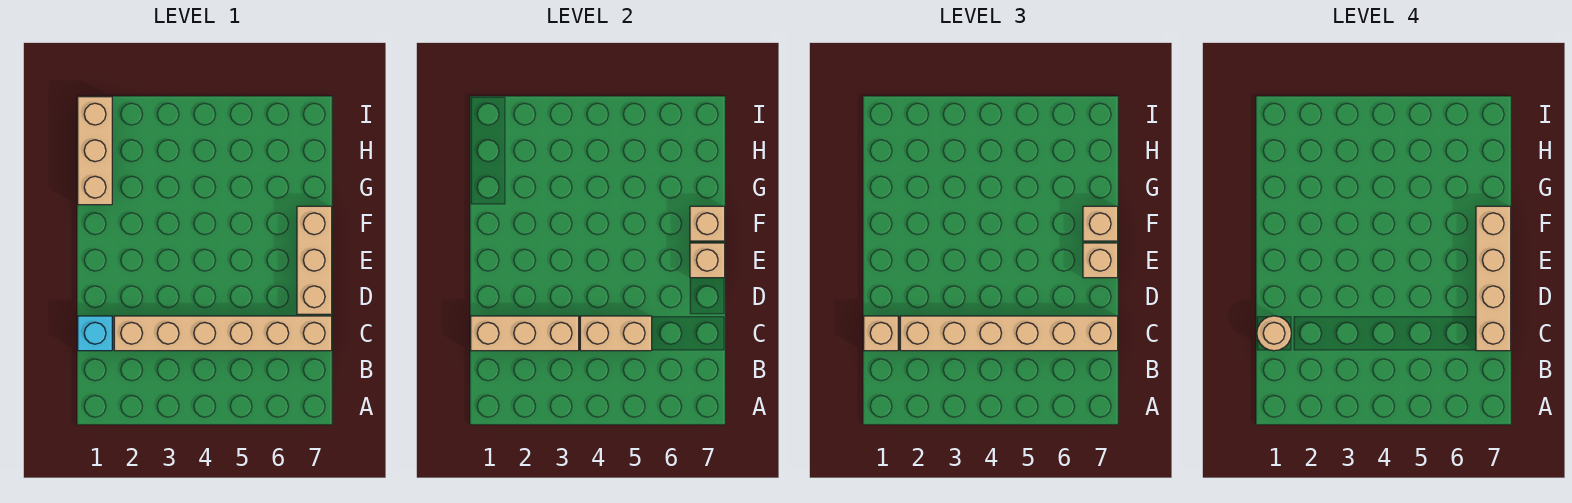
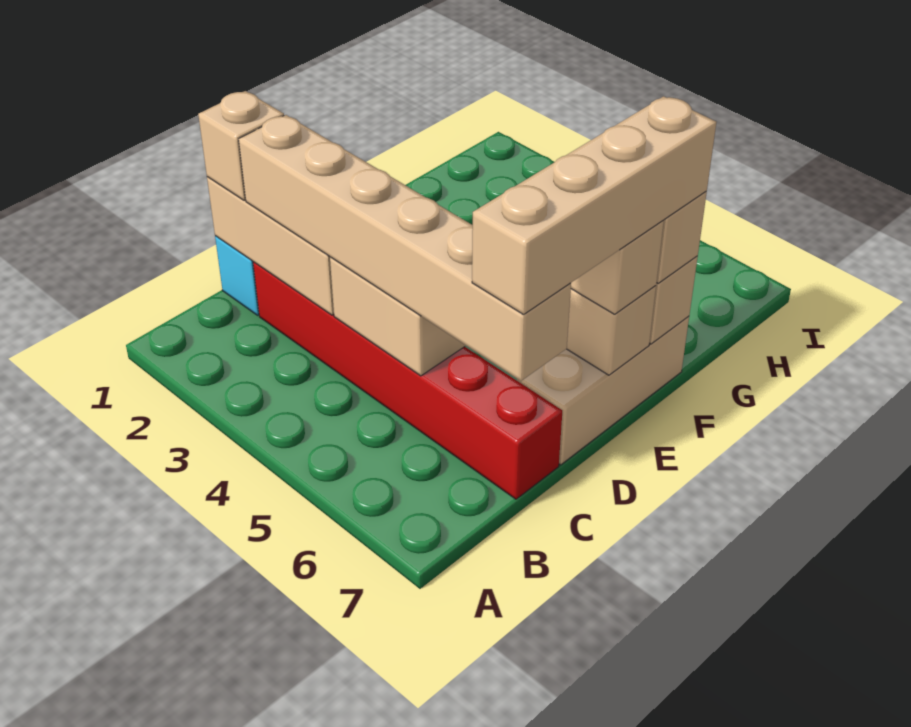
tan round brick C1 level 4 -> none
tan brick C2:C7 level 1 -> red brick C2:C7 level 1
tan brick G1:I1 level 1 -> none

